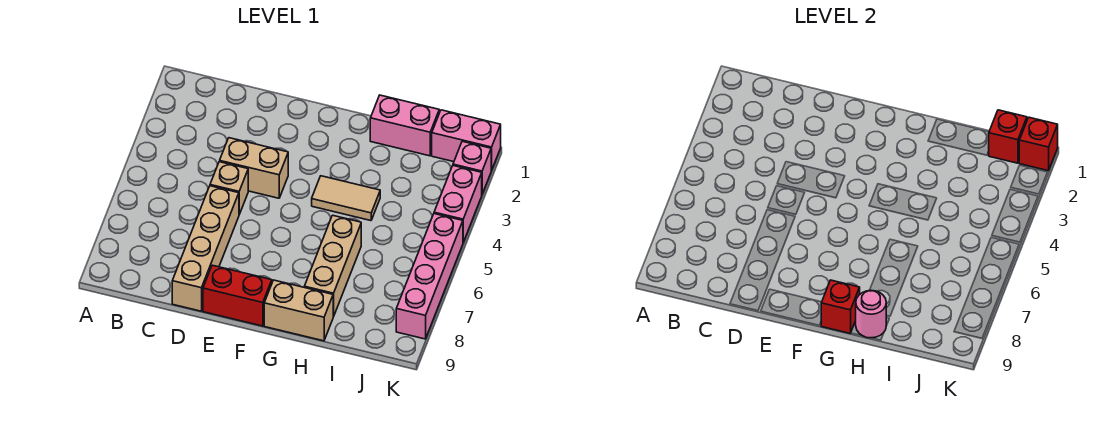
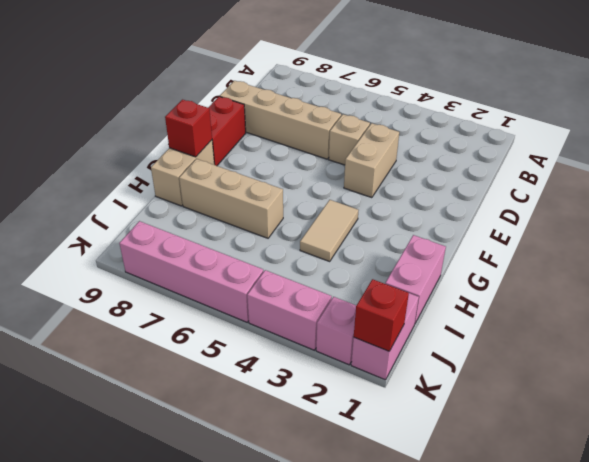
pink round brick H9 level 2 -> none
red brick J1 level 2 -> none

